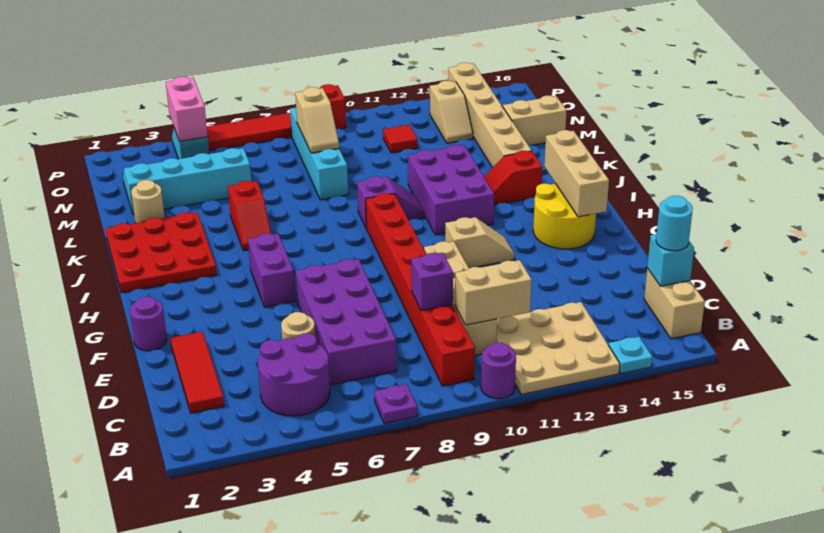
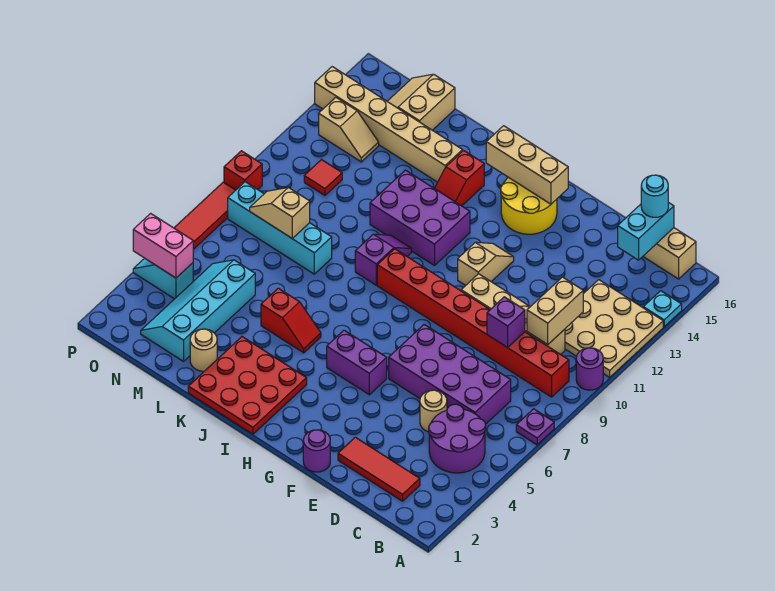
cyan brick C16 level 2 -> cyan brick C15:C16 level 2
tan slope M8:N8 level 2 top N -> tan slope M8:N8 level 2 top M

